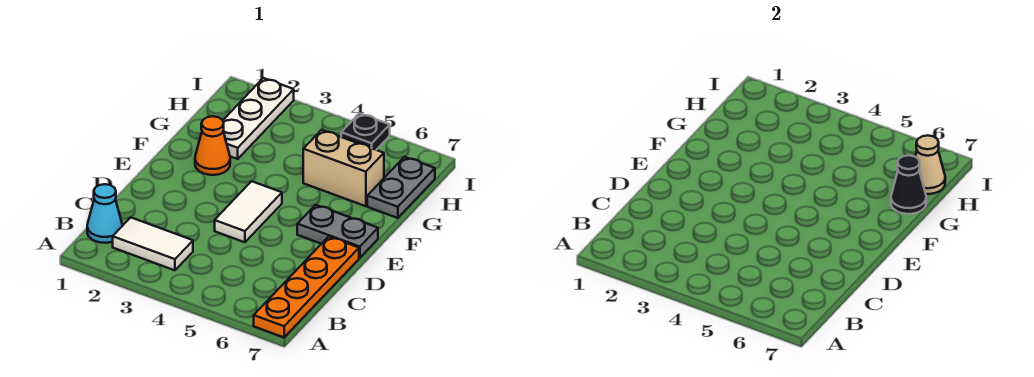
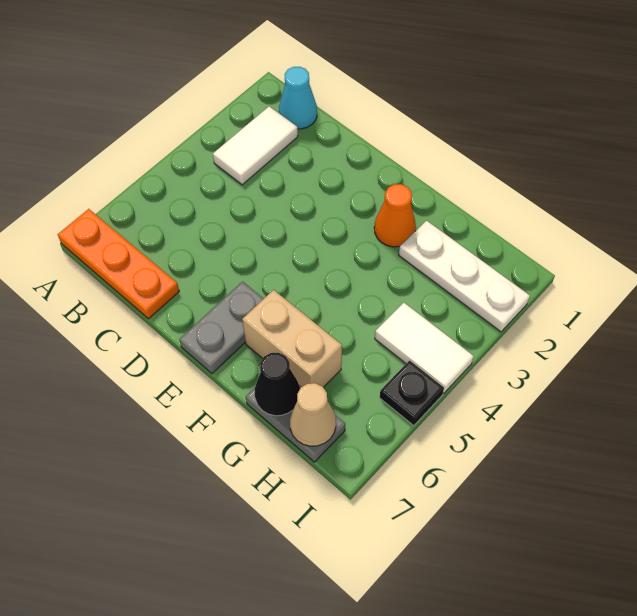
orange plate A7:D7 level 1 -> orange plate A7:C7 level 1
white tile D4:E4 level 1 -> white tile H4:I4 level 1
tan brick G5:G6 level 1 -> tan brick F6:G6 level 1

